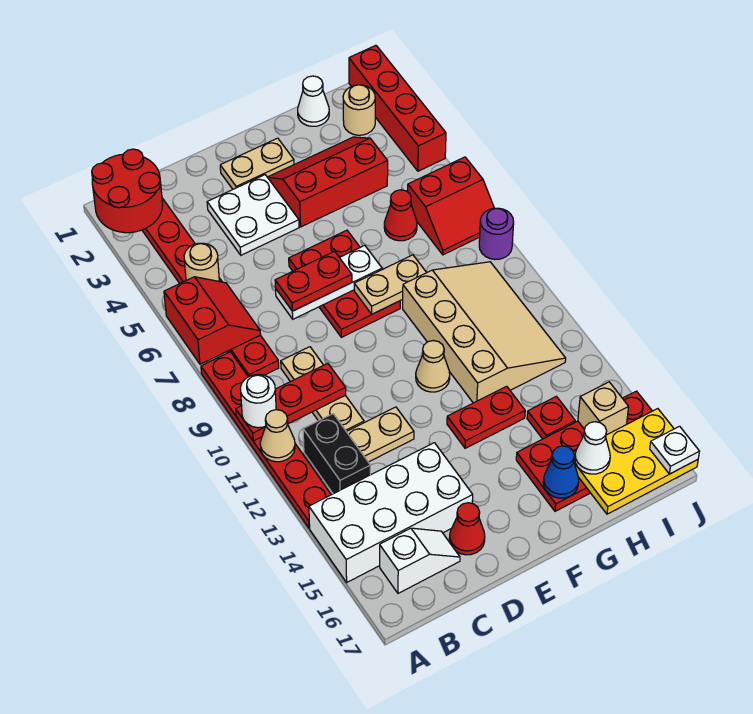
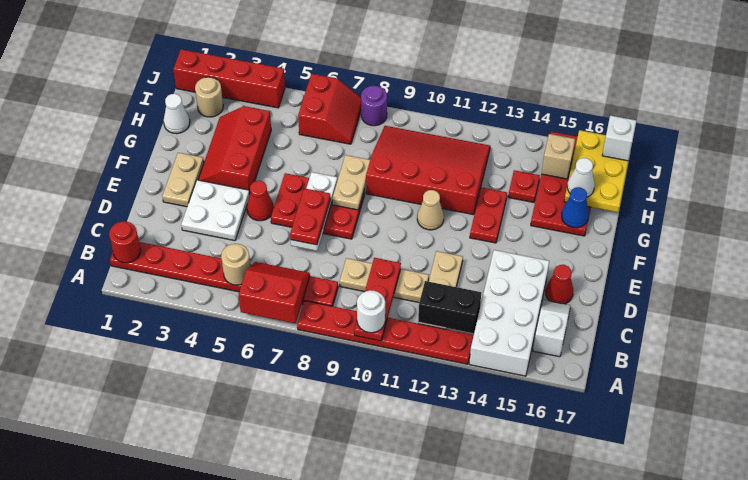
red round brick A1:B2 level 2 -> red round brick B1 level 2
tan cone A11 level 2 -> none
tan slope G9:I12 level 1 top G -> red slope G9:I12 level 1 top G
red cone H6 level 1 -> red cone E5 level 1
white plate J17 level 3 -> white brick J17 level 3

